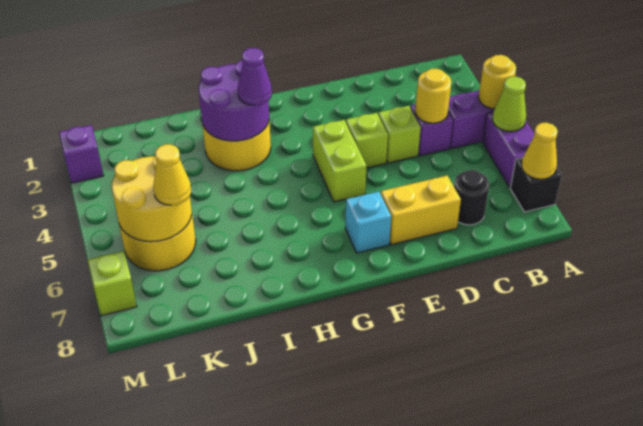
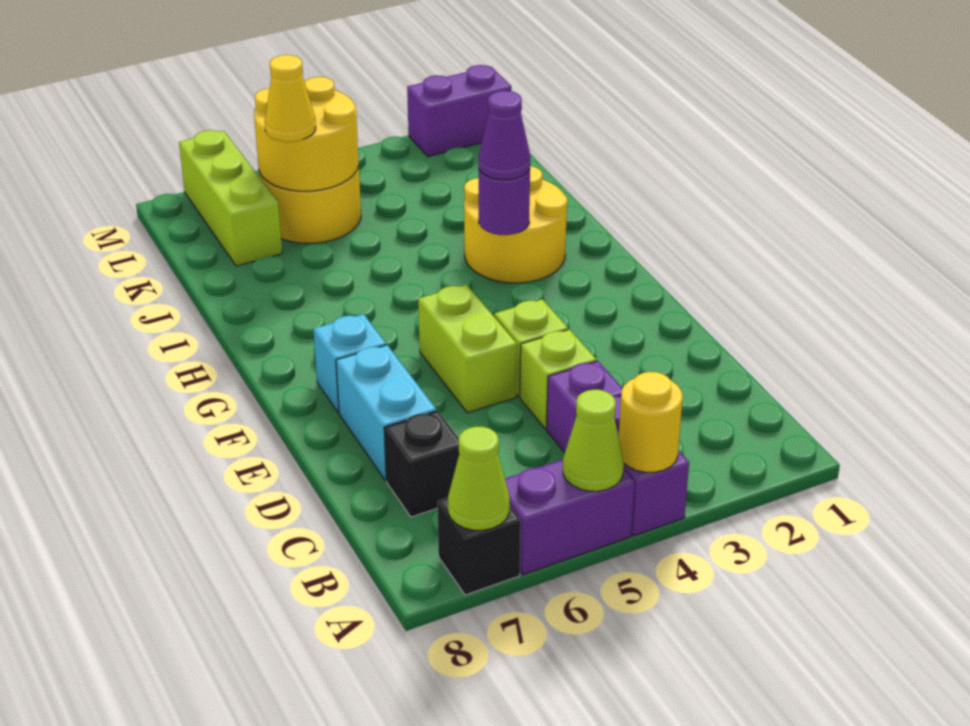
yellow cone A7 level 2 -> lime cone A7 level 2
yellow round brick C4 level 2 -> none
black round brick C7 level 1 -> black brick C7 level 1
yellow brick D7:E7 level 1 -> cyan brick D7:E7 level 1
lime brick F4:F5 level 1 -> lime brick E5:F5 level 1
purple round brick H2:I3 level 2 -> purple round brick H3 level 2
purple brick M2 level 1 -> purple brick M1:M2 level 1
lime brick M7 level 1 -> lime brick K7:M7 level 1

